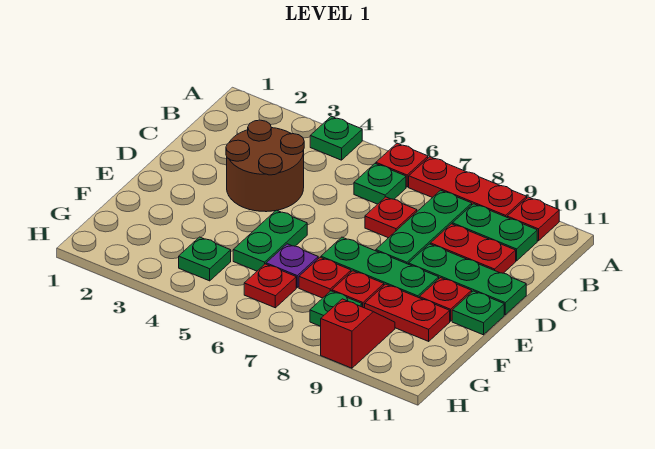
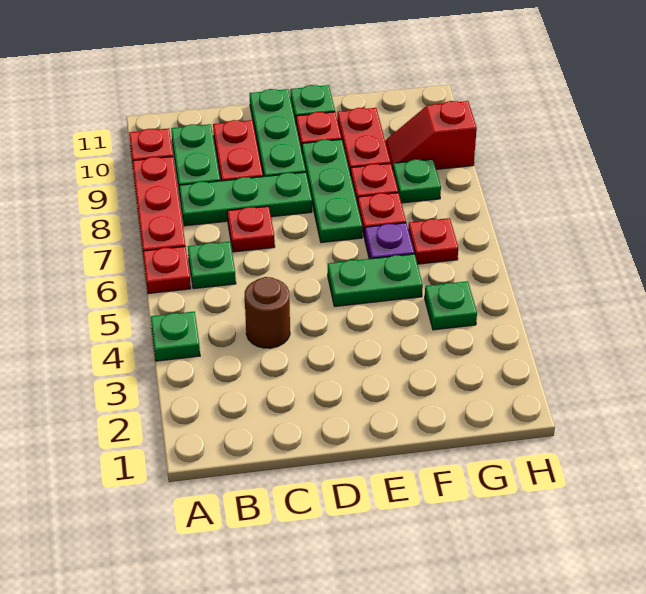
brown round brick C3:D4 level 1 -> brown round brick C4 level 1

